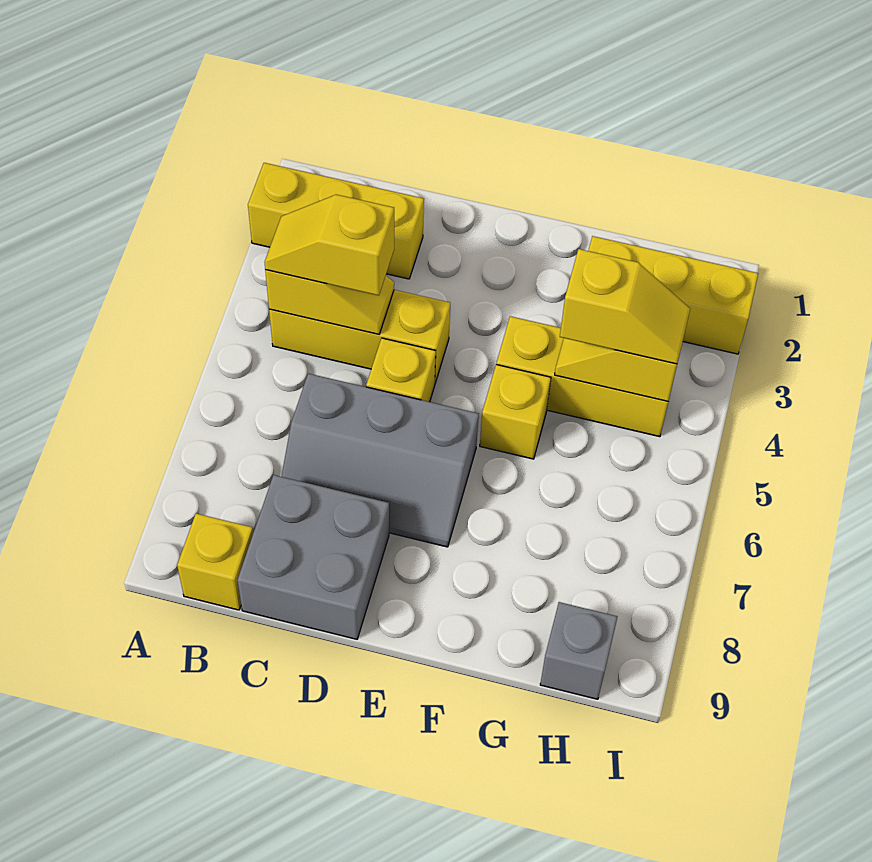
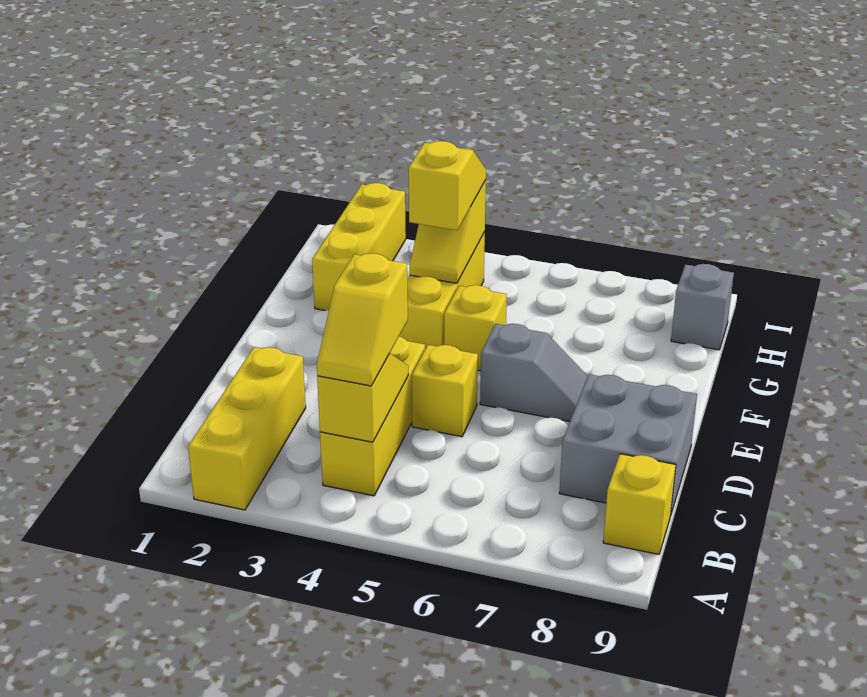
grey slope C6:E7 level 1 top 6 -> grey slope E6:E7 level 1 top 6

